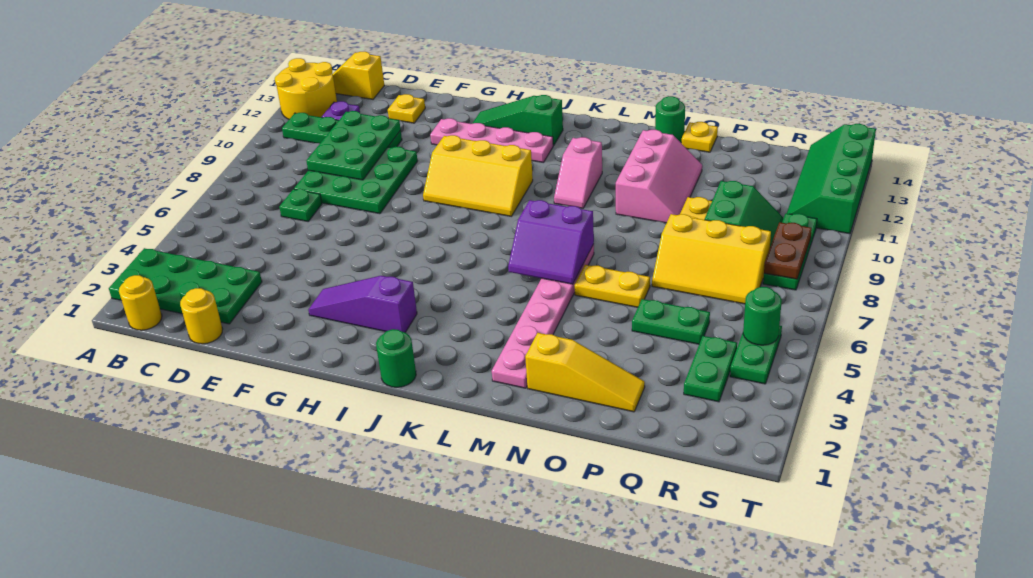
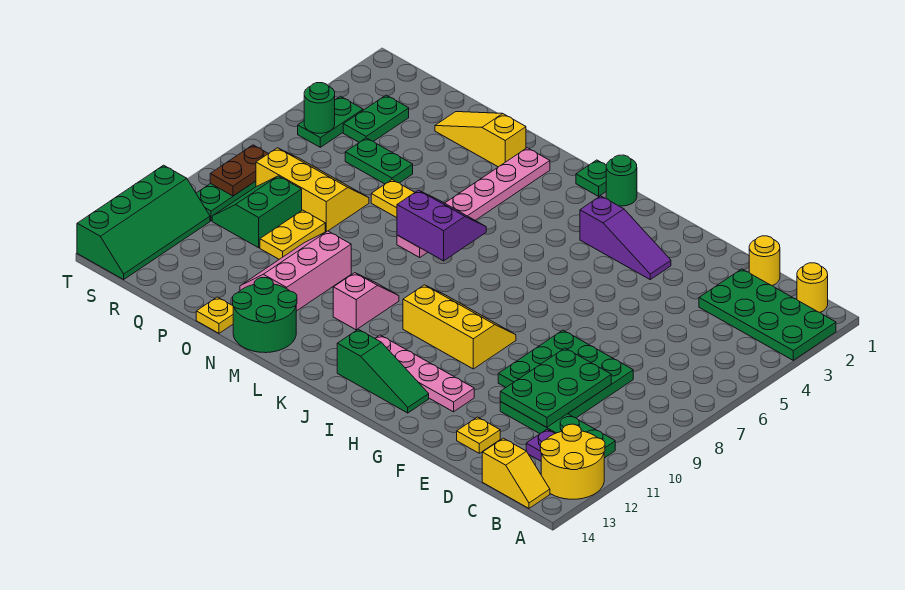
green plate D7 level 1 -> green plate K1 level 1
green round brick N14 level 1 -> green round brick M13:N14 level 1

